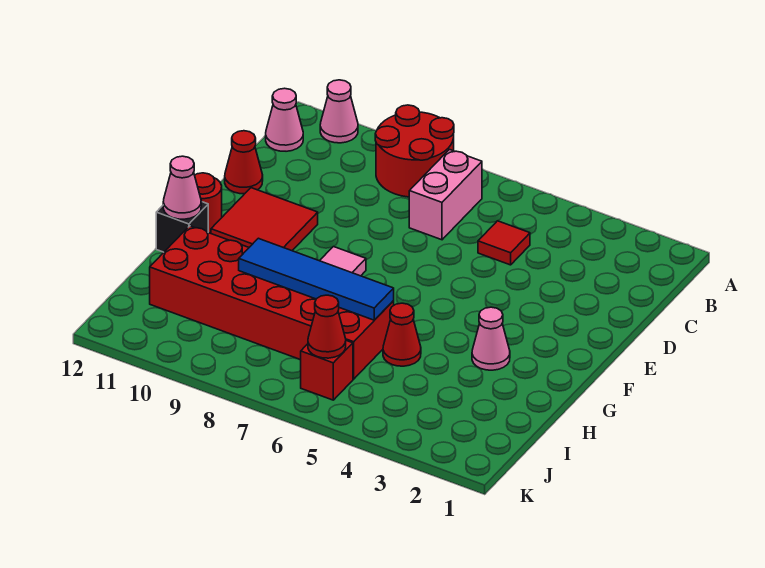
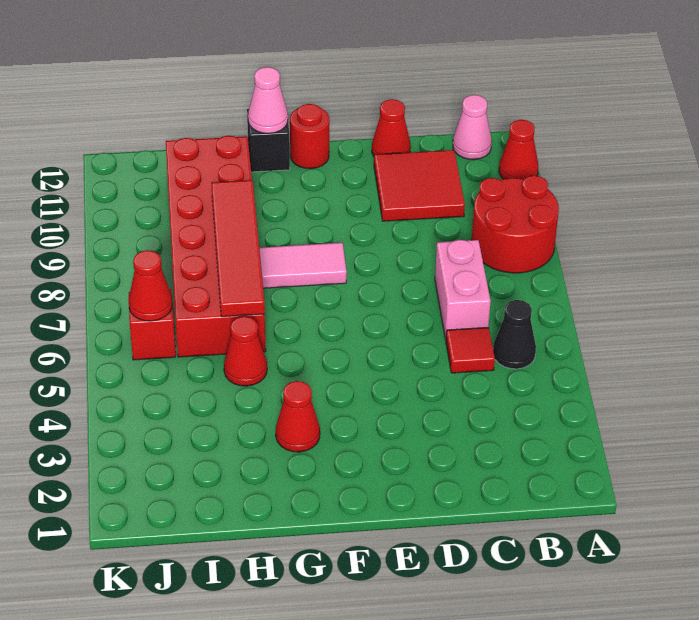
pink cone A11 level 1 -> red cone A11 level 1
none -> black cone B5 level 1
pink brick B7:C7 level 1 -> pink brick C6:C7 level 1
red tile E10:F11 level 1 -> red tile C10:D11 level 1
pink cone G3 level 1 -> red cone G3 level 1
blue tile H6:H9 level 2 -> red tile H6:H9 level 2

